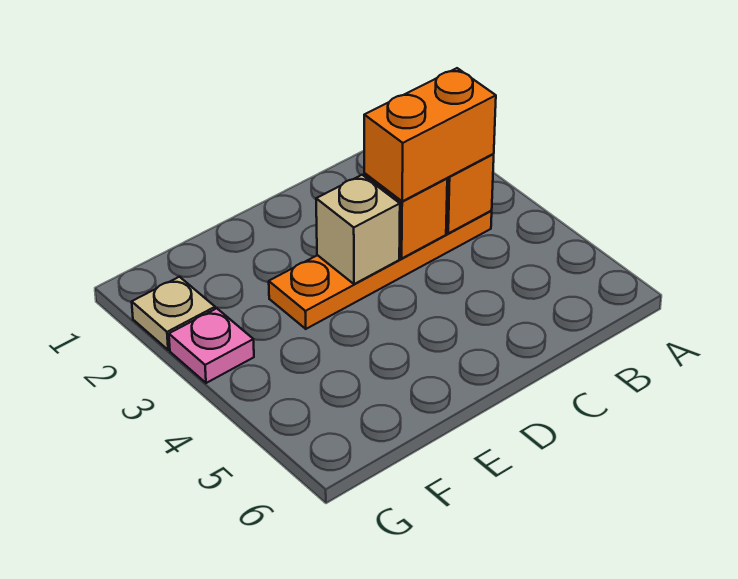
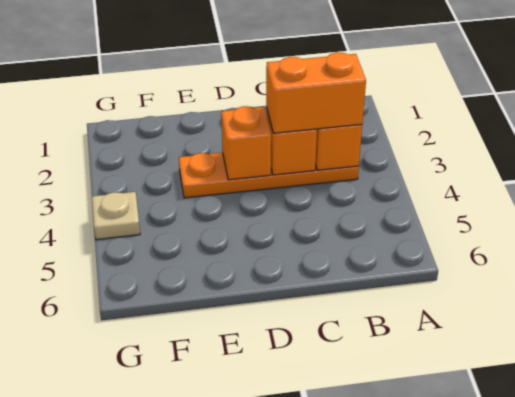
tan brick D3 level 2 -> orange brick D3 level 2
tan plate G2 level 1 -> tan plate G4 level 1
pink plate G3 level 1 -> none

